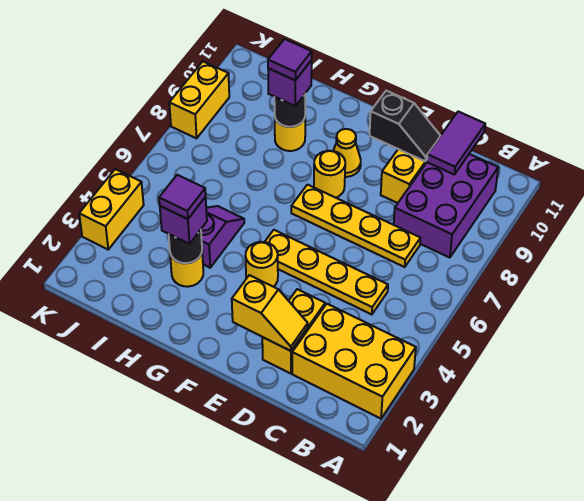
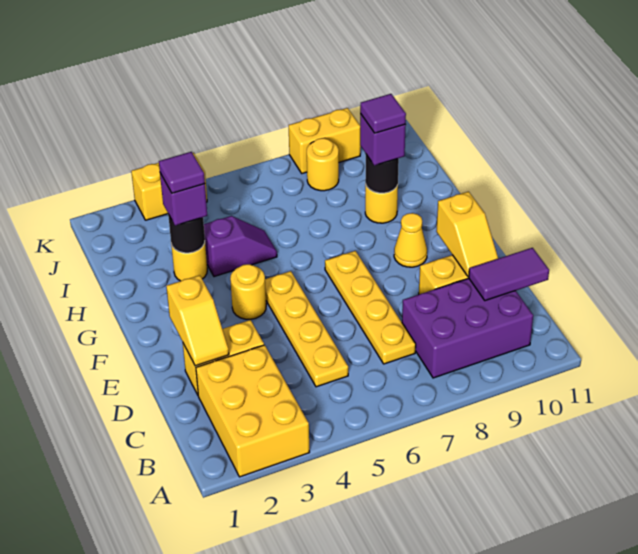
black slope D10:E10 level 2 top E -> yellow slope D10:E10 level 2 top E
yellow round brick F8 level 1 -> yellow round brick J8 level 1

